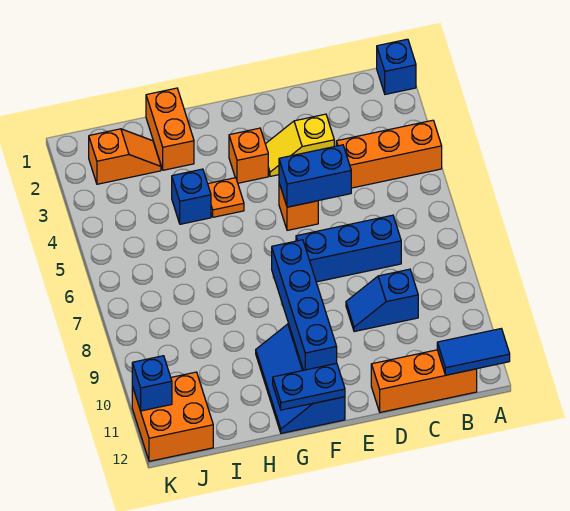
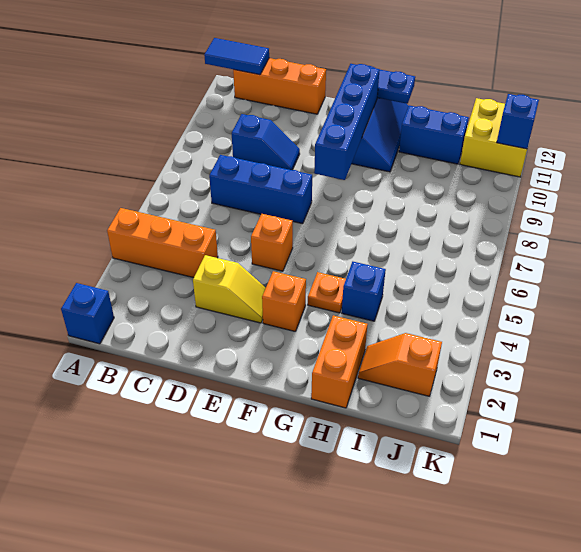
blue brick D5:E5 level 2 -> blue brick H11:I11 level 1
orange brick J11:K12 level 1 -> yellow brick J11:K12 level 1

